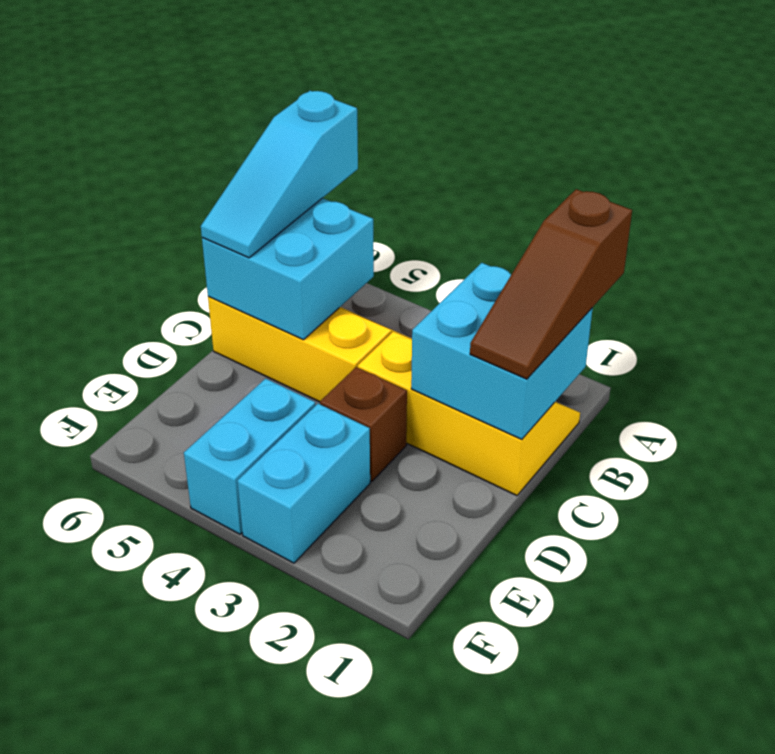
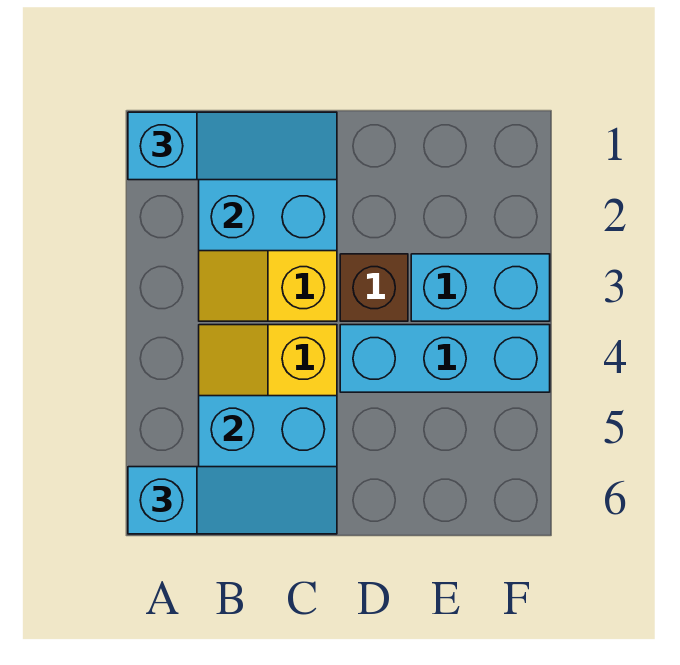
brown slope A1:C1 level 3 top A -> cyan slope A1:C1 level 3 top A
cyan brick E4:F4 level 1 -> cyan brick D4:F4 level 1

